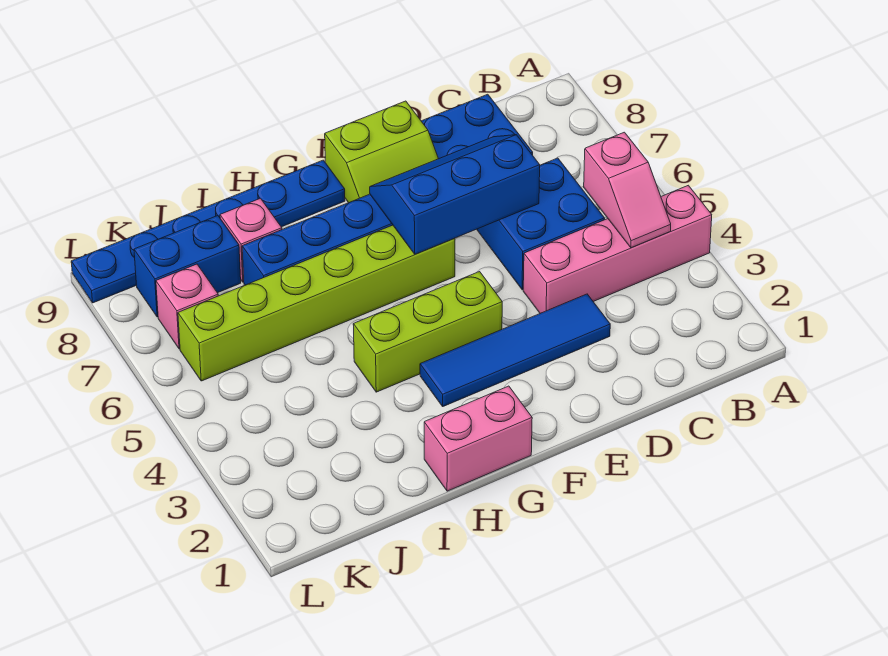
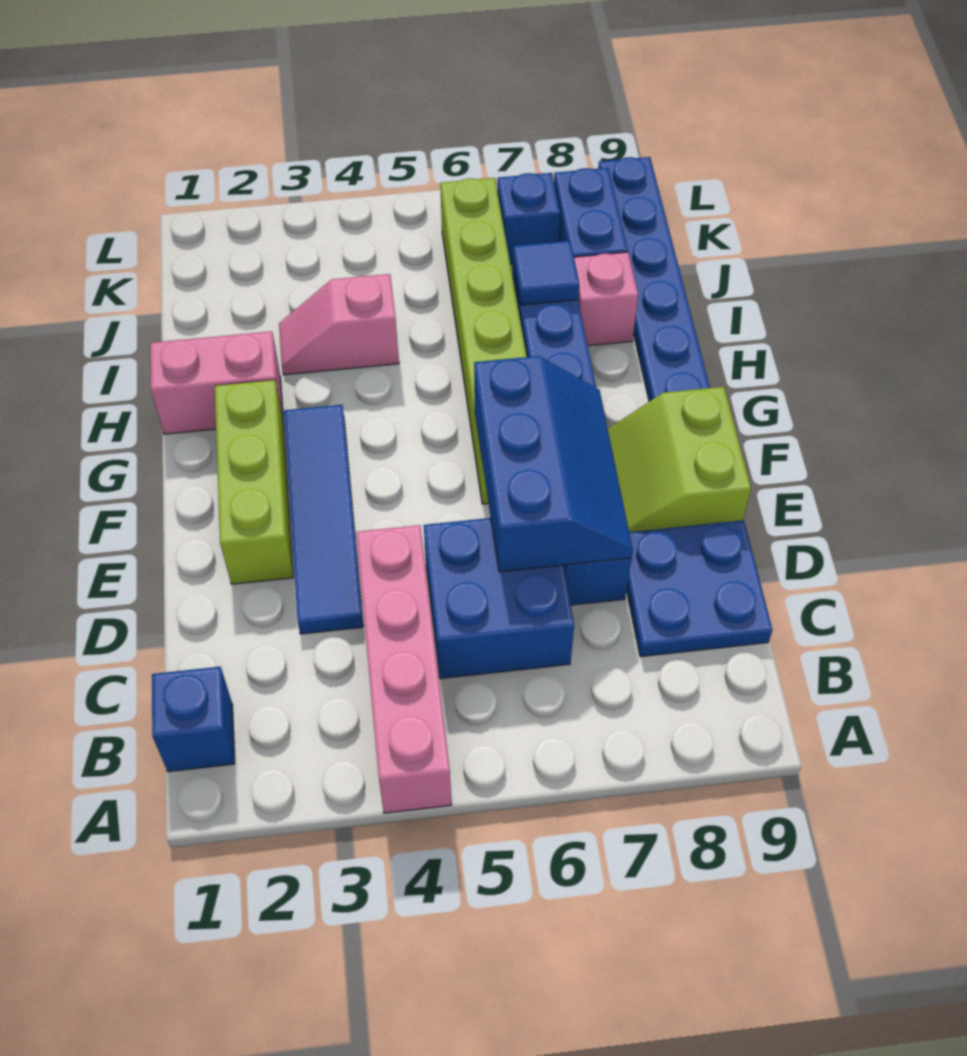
none -> blue brick B1 level 1
pink slope B4:B5 level 2 top 5 -> pink slope I3:I4 level 1 top 4
lime brick F4:H4 level 1 -> lime brick E2:G2 level 1
pink brick G1:H1 level 1 -> pink brick H1:H2 level 1
none -> blue tile I7 level 2
pink brick K7 level 1 -> blue brick K7 level 1

